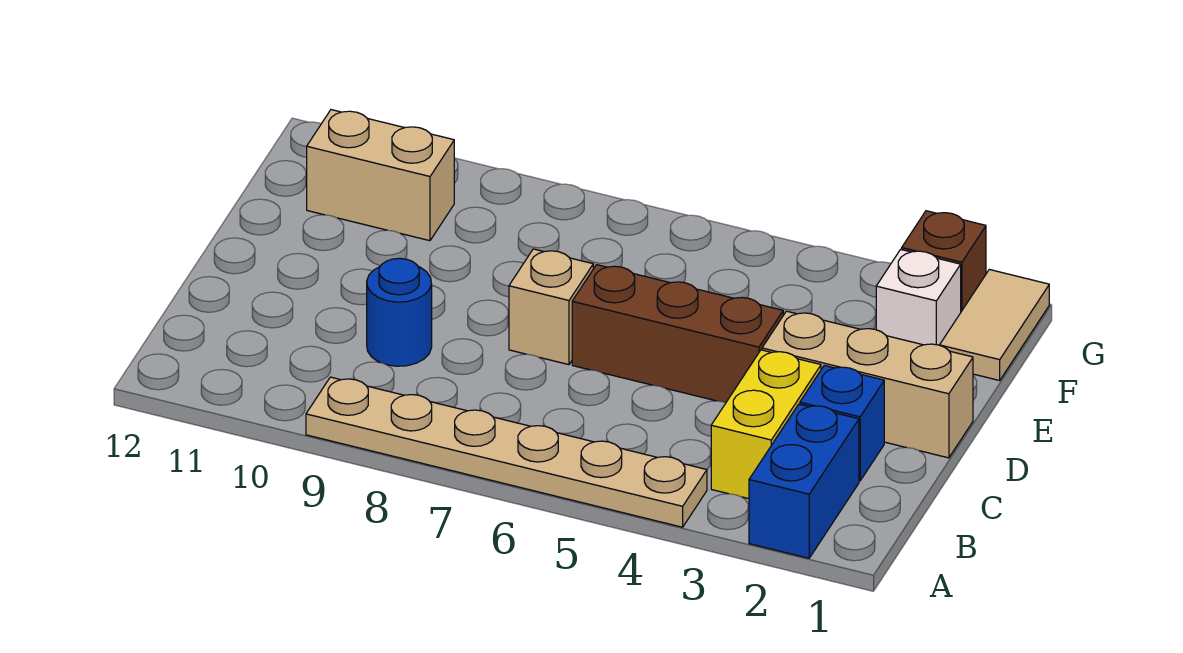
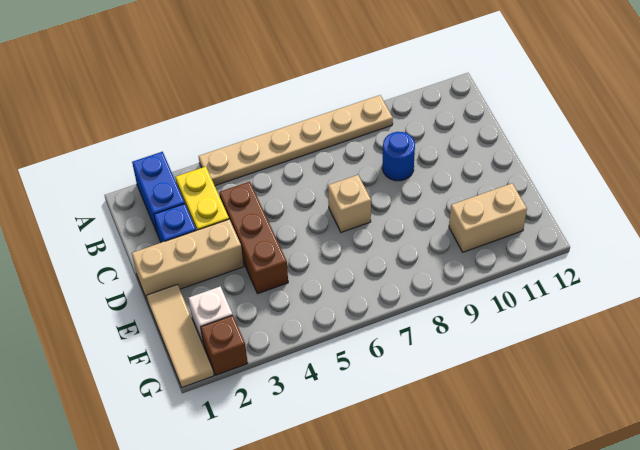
brown brick D4:D6 level 1 -> brown brick C4:E4 level 1
tan tile F1:G1 level 1 -> tan tile E1:G1 level 1

